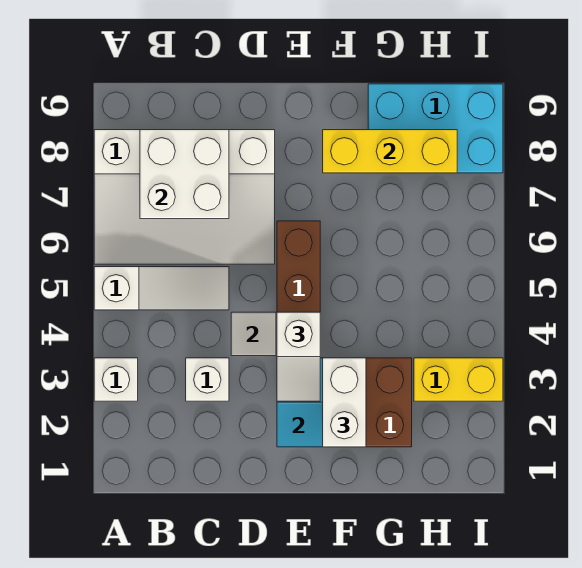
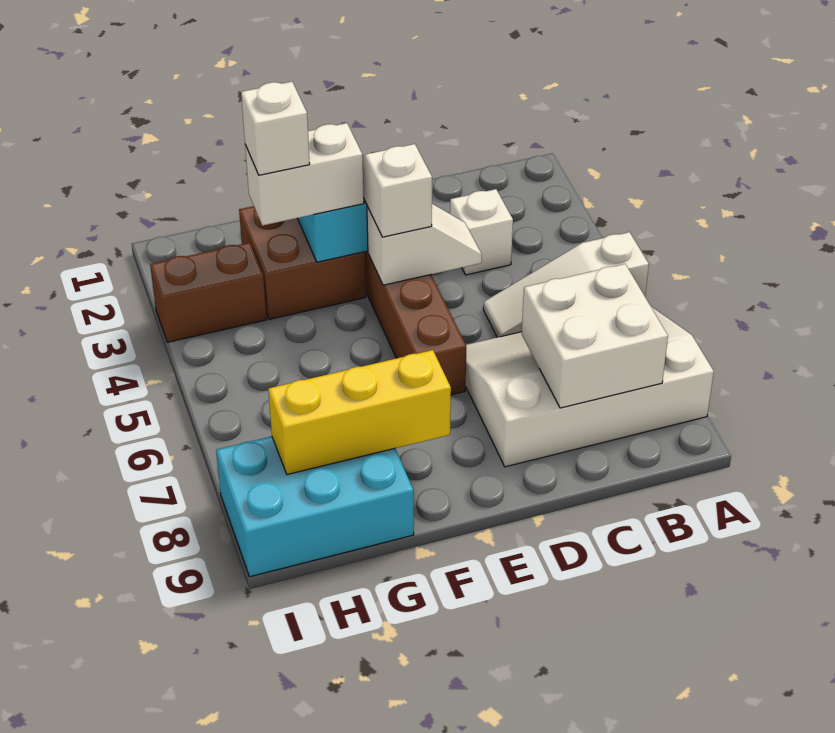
white brick A3 level 1 -> white brick G3 level 4
white brick F2:F3 level 3 -> white brick F3:G3 level 3
yellow brick H3:I3 level 1 -> brown brick H3:I3 level 1

